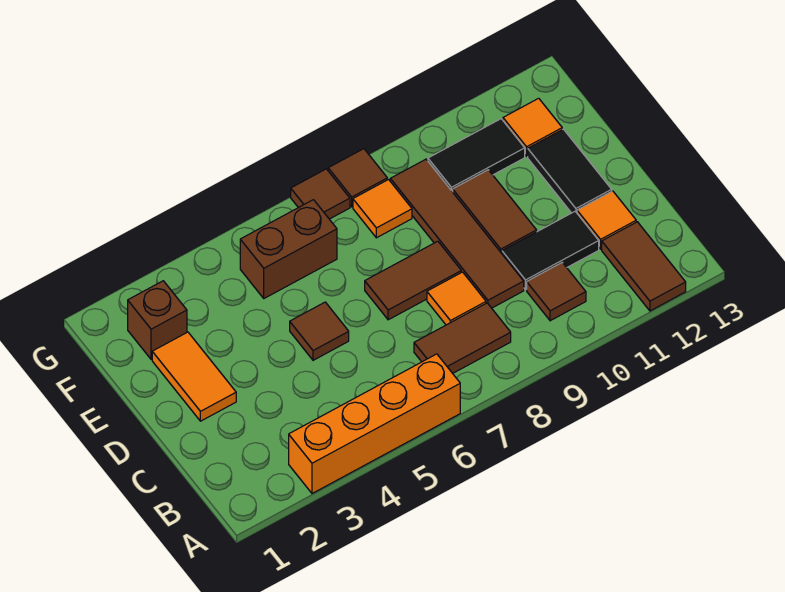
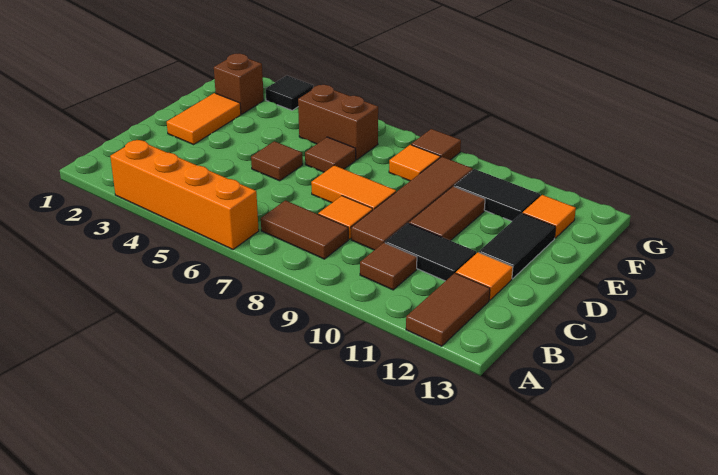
brown tile D7:D8 level 1 -> orange tile D7:D8 level 1
none -> black tile G3 level 1
brown tile G7 level 1 -> brown tile E6 level 1

